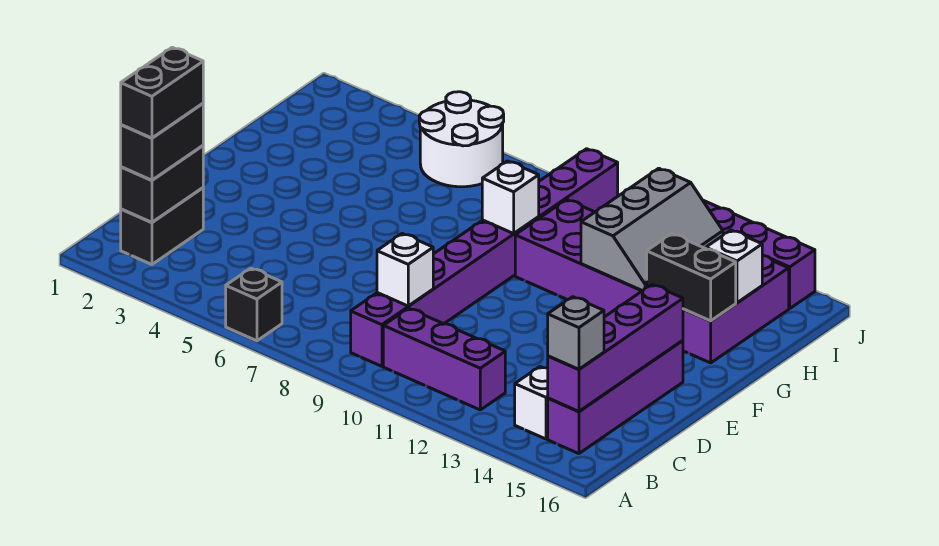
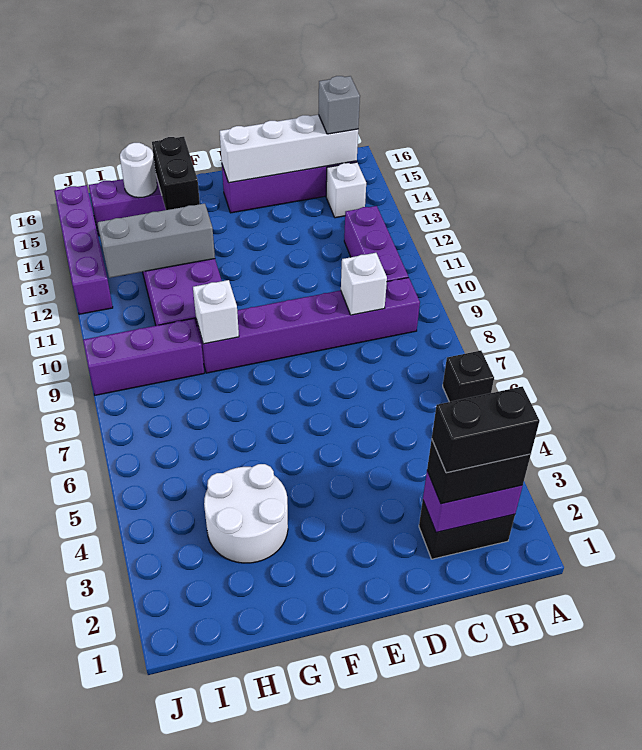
black brick B2:C2 level 2 -> purple brick B2:C2 level 2
purple brick B15:E15 level 2 -> white brick B15:E15 level 2
white brick H15 level 2 -> white round brick H15 level 2
white round brick I5:J6 level 1 -> white round brick G3:H4 level 1

